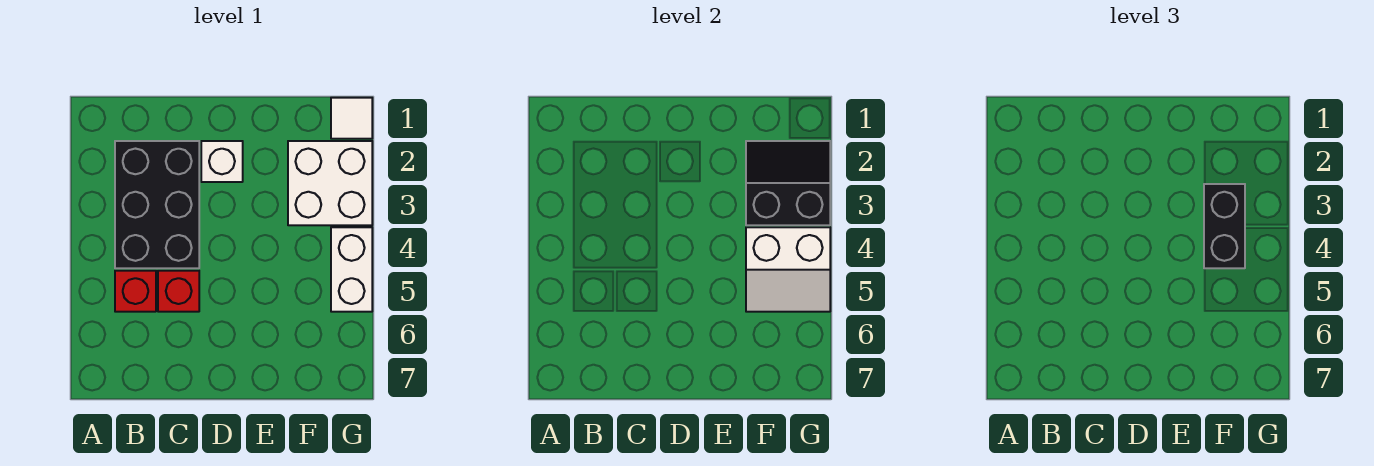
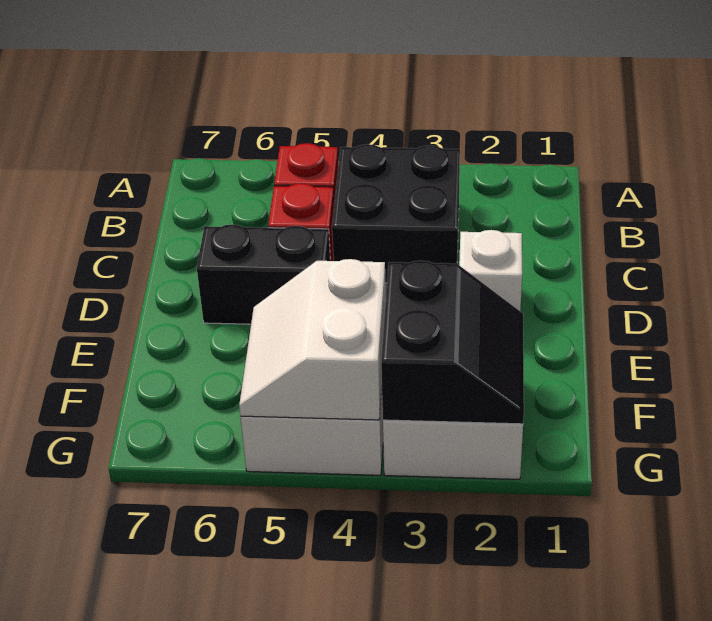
black brick B2:C4 level 1 -> black brick B3:C4 level 1
black brick F3:F4 level 3 -> black brick D5:D6 level 1
white tile G1 level 1 -> none

